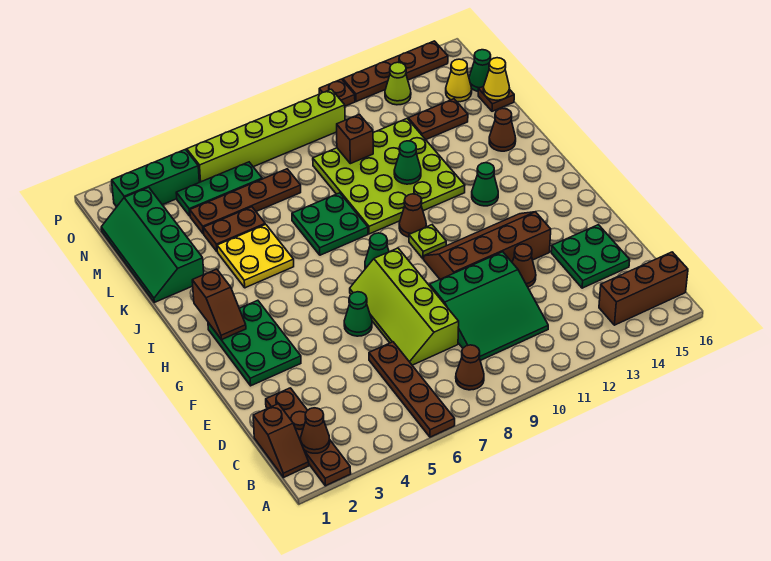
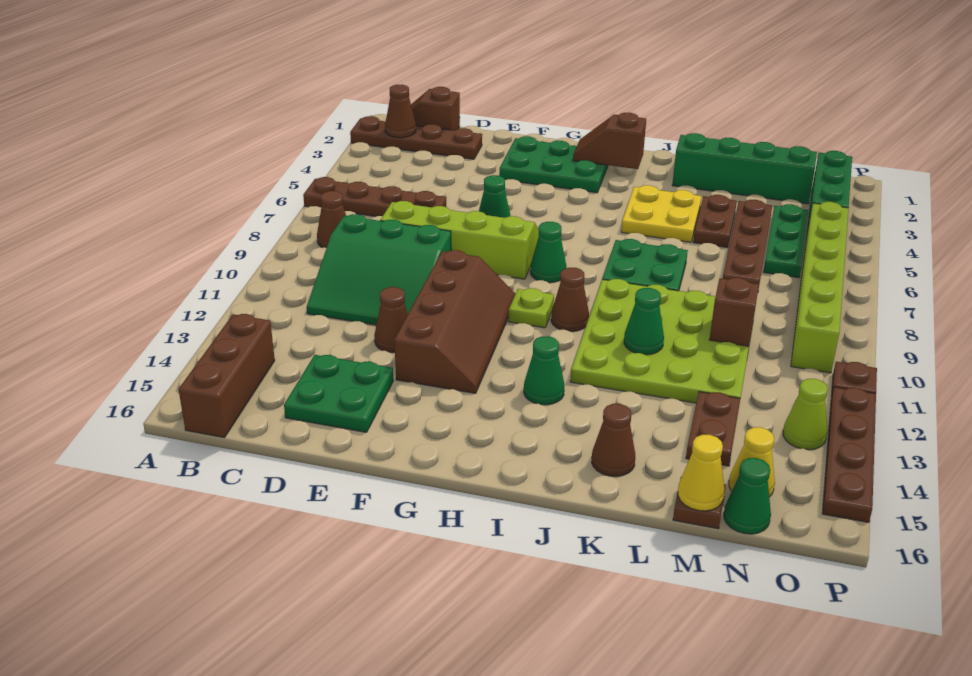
green slope C9:E11 level 1 top E -> green slope C9:E11 level 1 top 9

